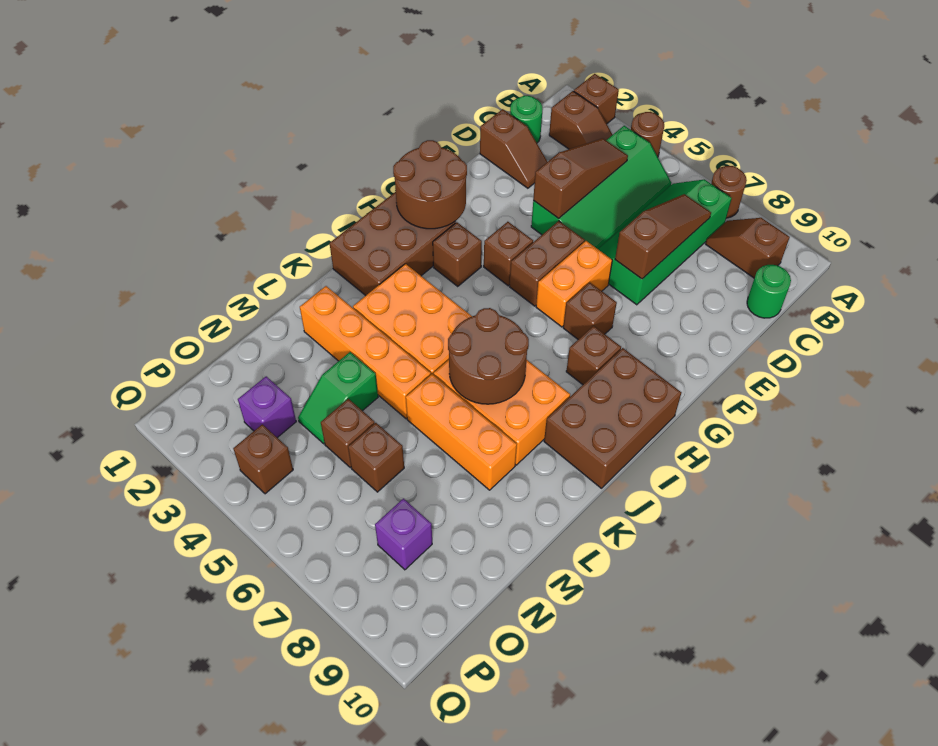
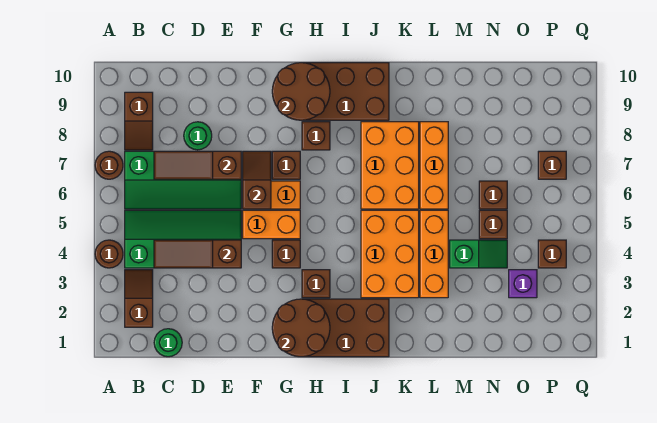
brown brick A2 level 1 -> brown brick P7 level 1
green round brick C10 level 1 -> green round brick D8 level 1
brown slope D1:D2 level 1 top 1 -> brown slope F6:F7 level 2 top 6
brown brick F5:G5 level 1 -> orange brick F5:G5 level 1
brown round brick J6:K7 level 2 -> brown round brick G9:H10 level 2
orange brick L2:L5 level 1 -> orange brick L3:L5 level 1
purple brick O8 level 1 -> none

